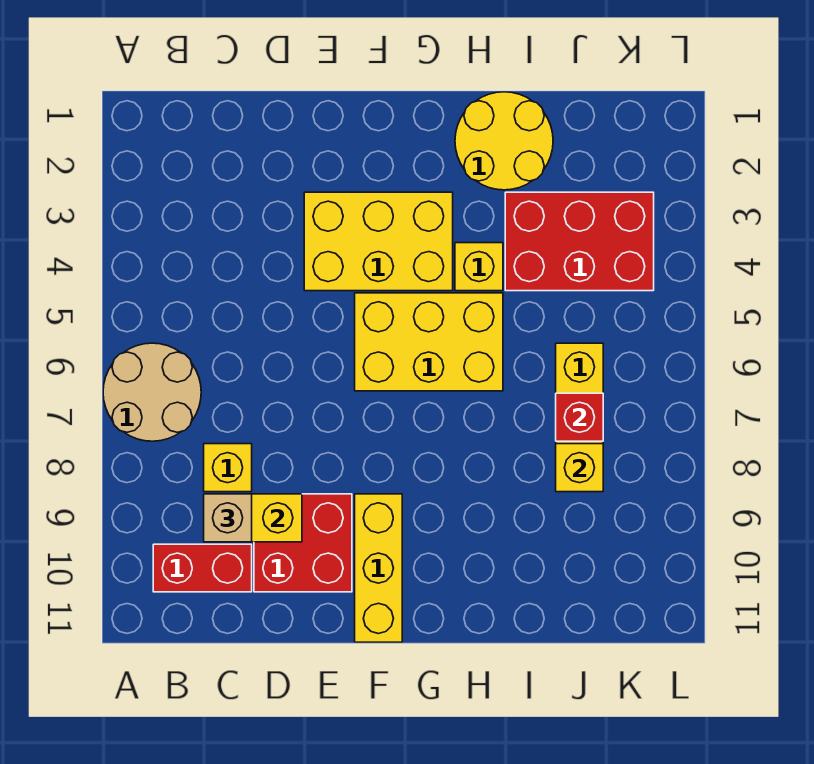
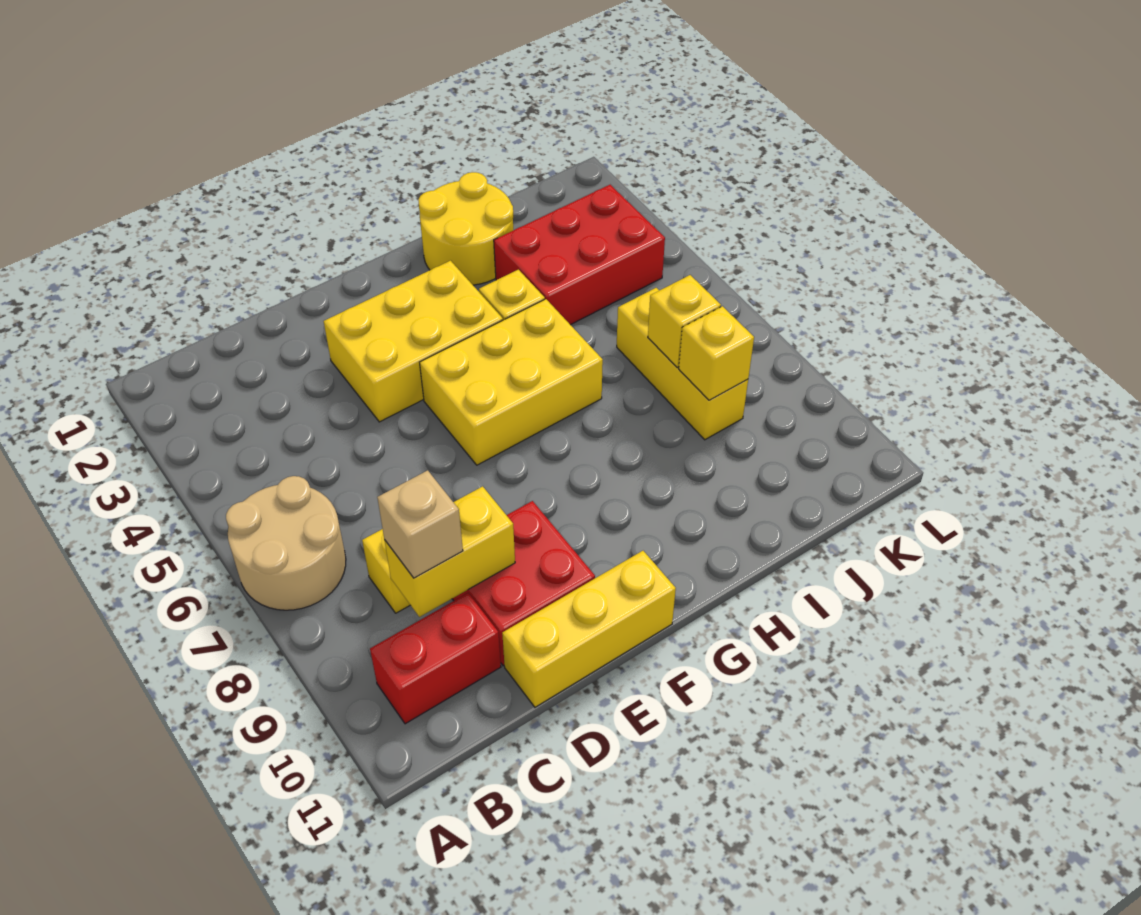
yellow brick F9:F11 level 1 -> yellow brick D11:F11 level 1
red brick J7 level 2 -> yellow brick J7 level 2

